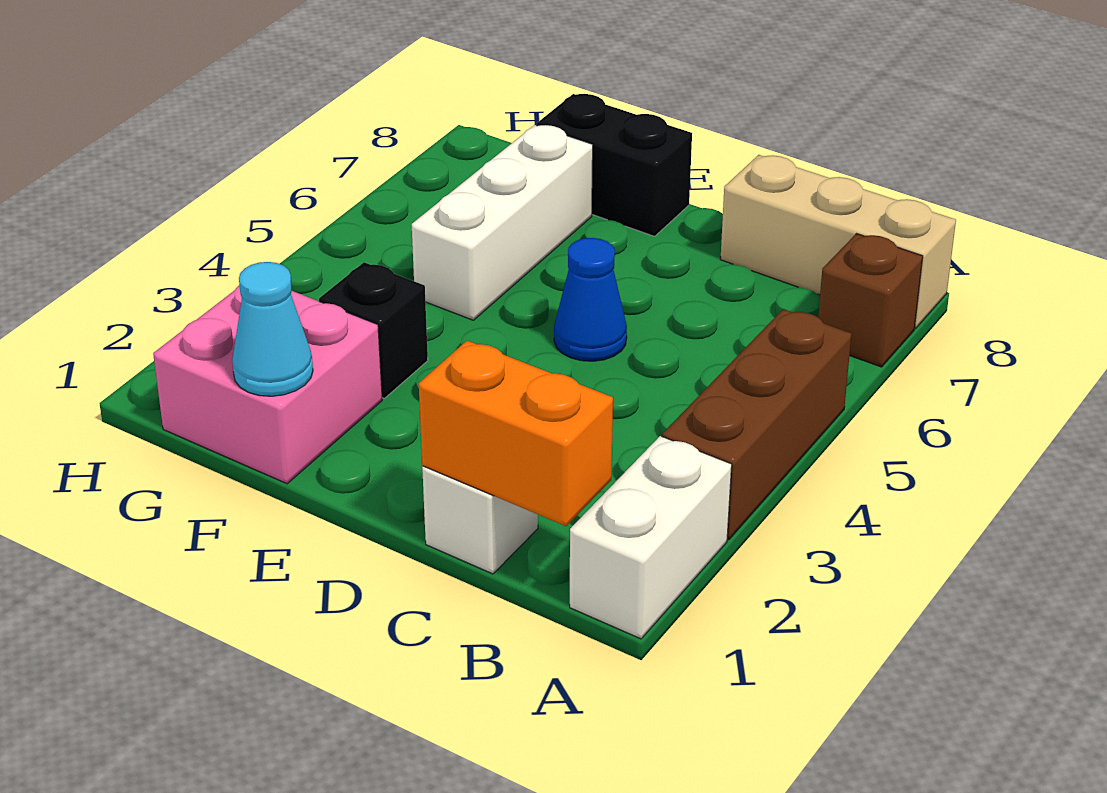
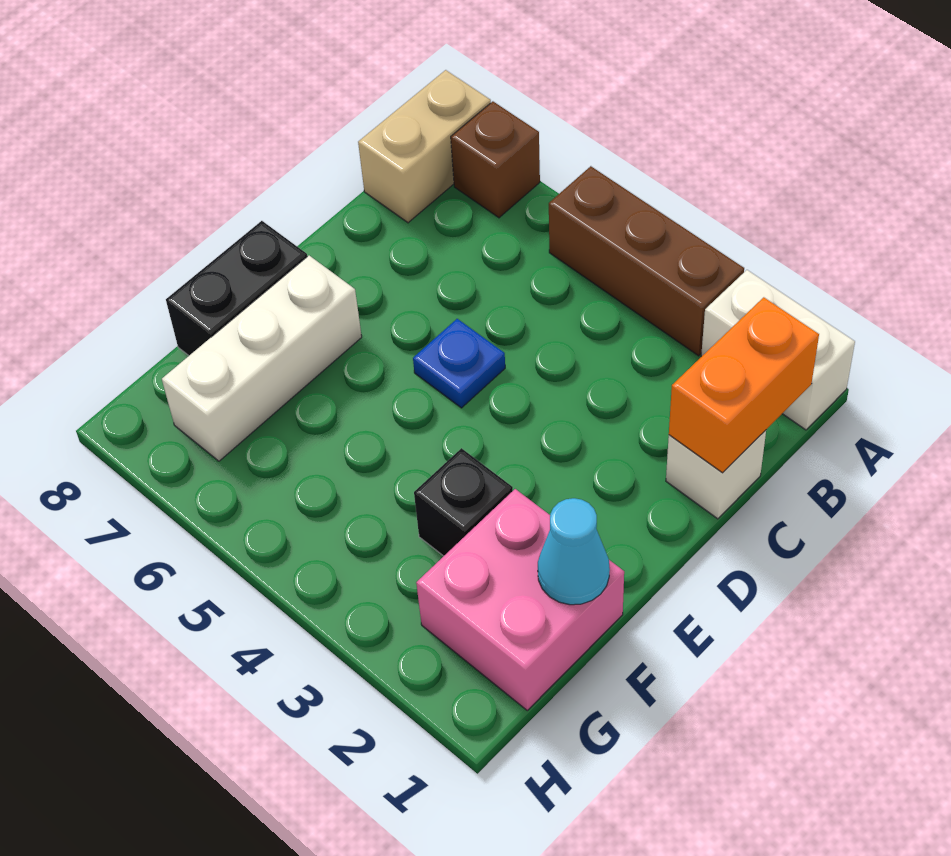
tan brick A8:C8 level 1 -> tan brick A8:B8 level 1
blue cone D5 level 1 -> blue plate D5 level 1
white brick F5:F7 level 1 -> white brick E7:G7 level 1

